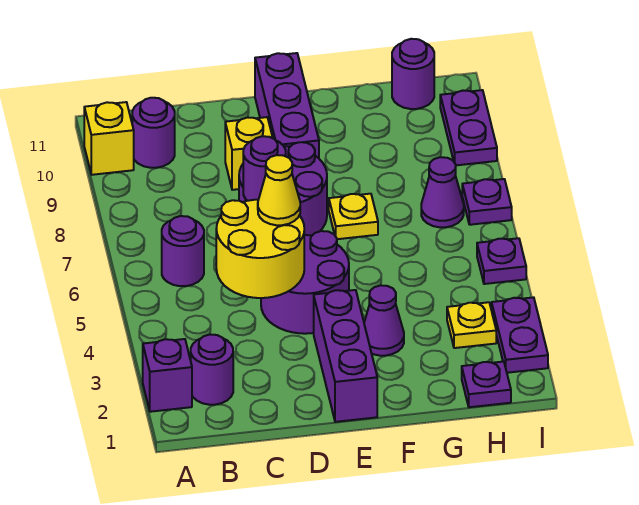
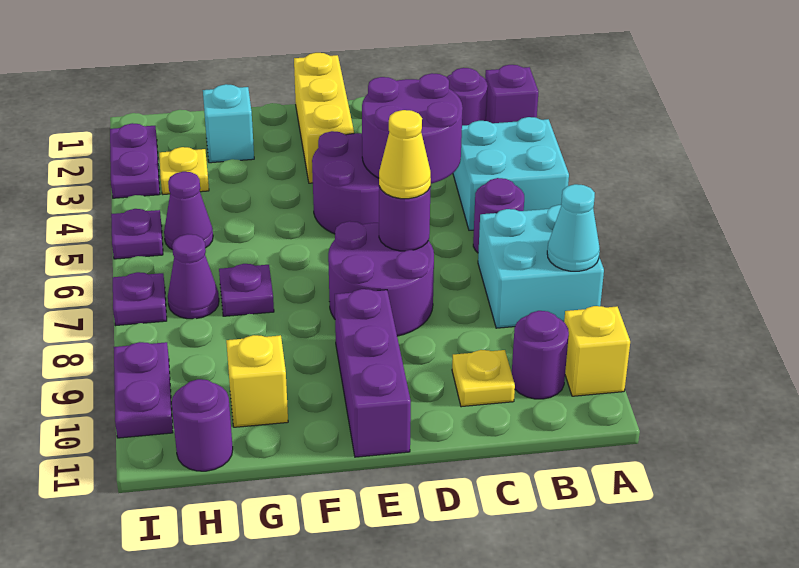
none -> cyan brick A4:B5 level 1
none -> cyan brick A7:B8 level 1
none -> cyan cone A8 level 2
yellow round brick C4:D5 level 2 -> purple round brick C4:D5 level 2
yellow cone D5 level 3 -> yellow cone D7 level 3
yellow brick D9 level 1 -> yellow brick G10 level 1
purple brick E1:E3 level 1 -> yellow brick E1:E3 level 1
purple cone F3 level 1 -> purple cone H5 level 1
yellow plate F7 level 1 -> yellow plate C10 level 1
none -> cyan brick G2 level 1
purple plate H1 level 1 -> purple plate G7 level 1

